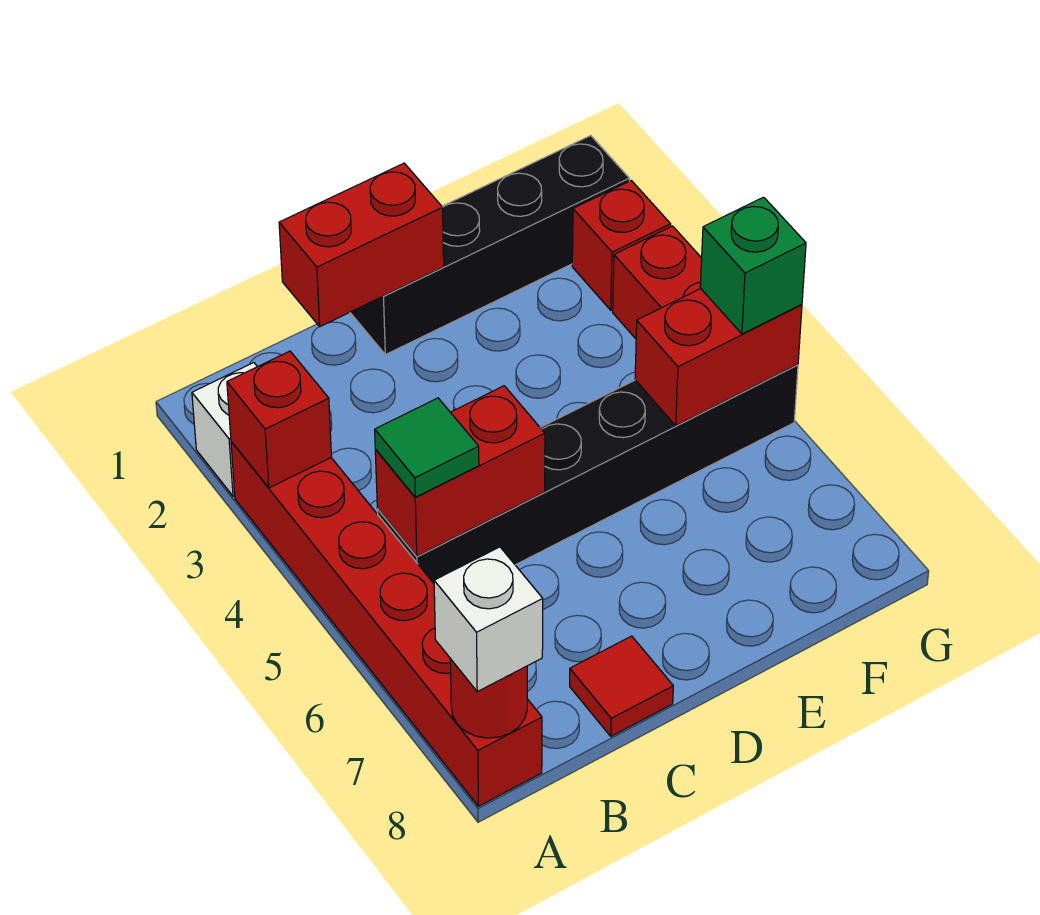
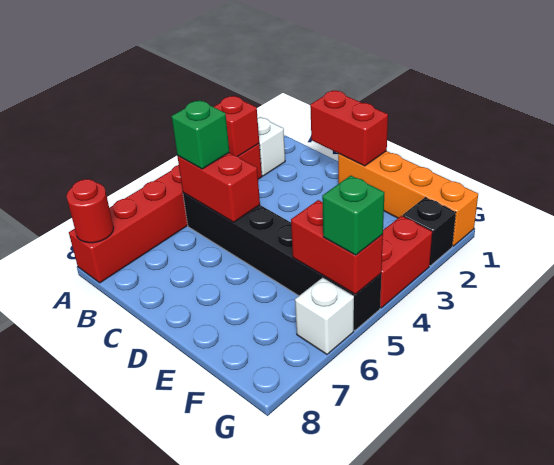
white brick A8 level 3 -> white brick G6 level 1
green tile B5 level 3 -> green brick B5 level 3
red tile C8 level 1 -> none
black brick D1:G1 level 1 -> orange brick D1:G1 level 1
red brick G2 level 1 -> black brick G2 level 1

